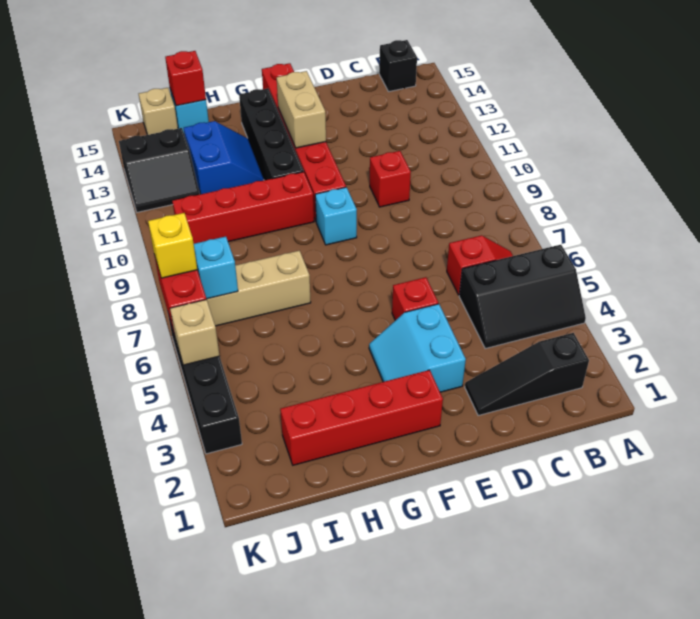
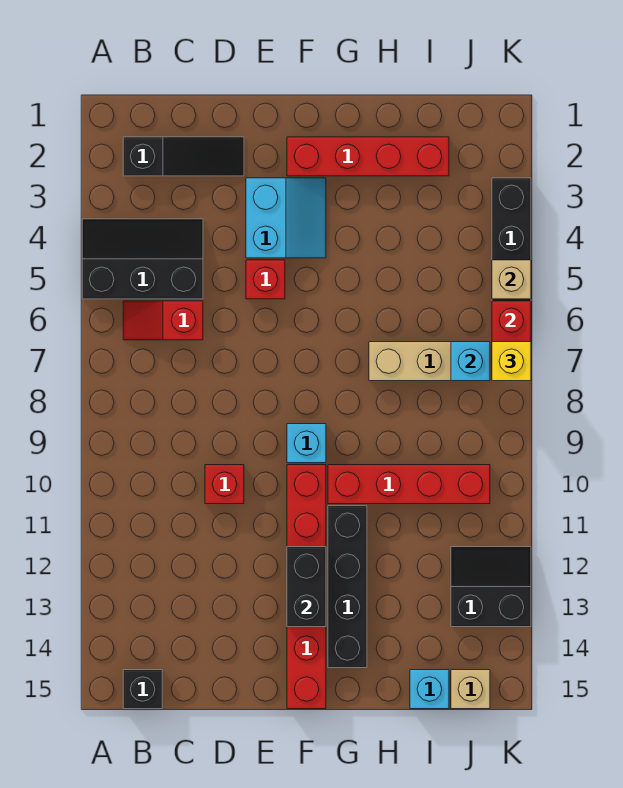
tan brick F12:F13 level 2 -> black brick F12:F13 level 2
blue slope H12:I13 level 1 top I -> none
red brick I15 level 2 -> none

